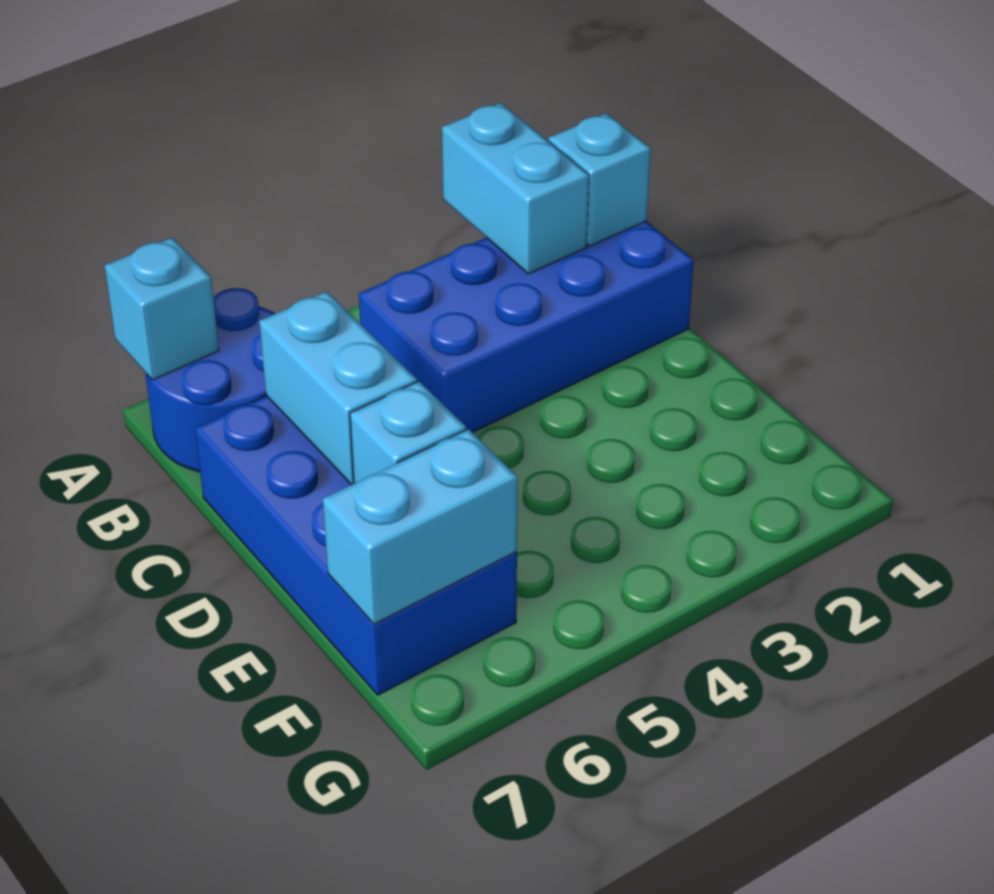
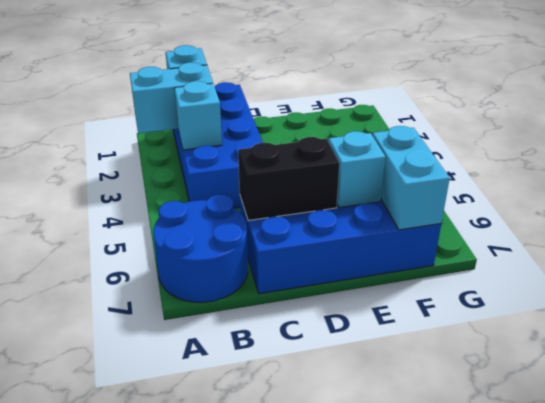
cyan brick A7 level 2 -> cyan brick B3 level 2
cyan brick C6:D6 level 2 -> black brick C6:D6 level 2

